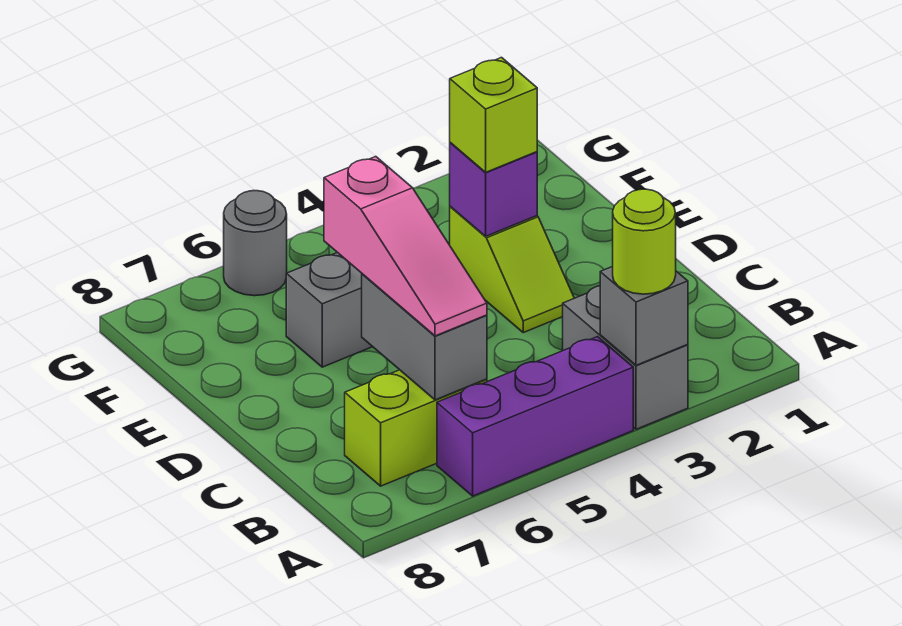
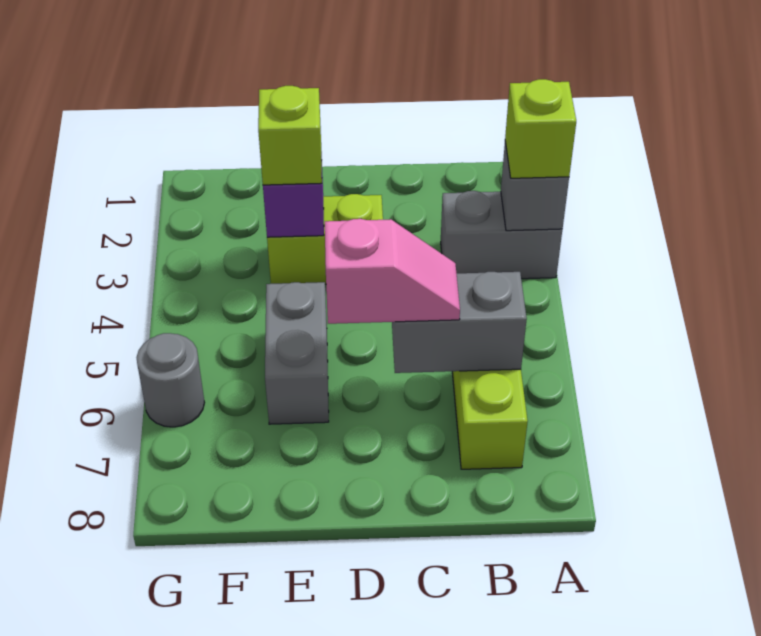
lime round brick A3 level 3 -> lime brick A3 level 3
purple brick A4:A6 level 1 -> none
pink slope B6:D6 level 3 top D -> pink slope C6:D6 level 3 top D
lime slope D3:E3 level 1 top E -> lime brick D3:E3 level 1

